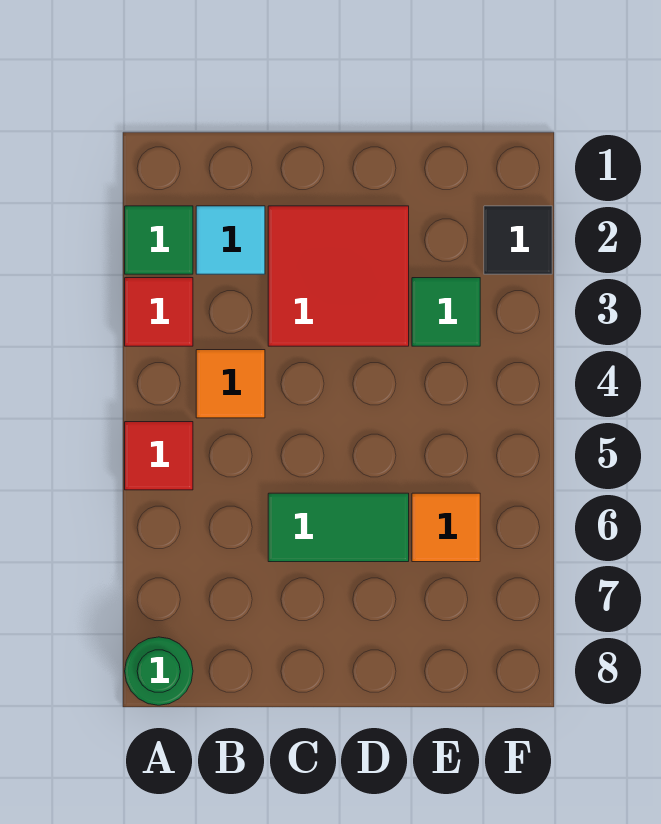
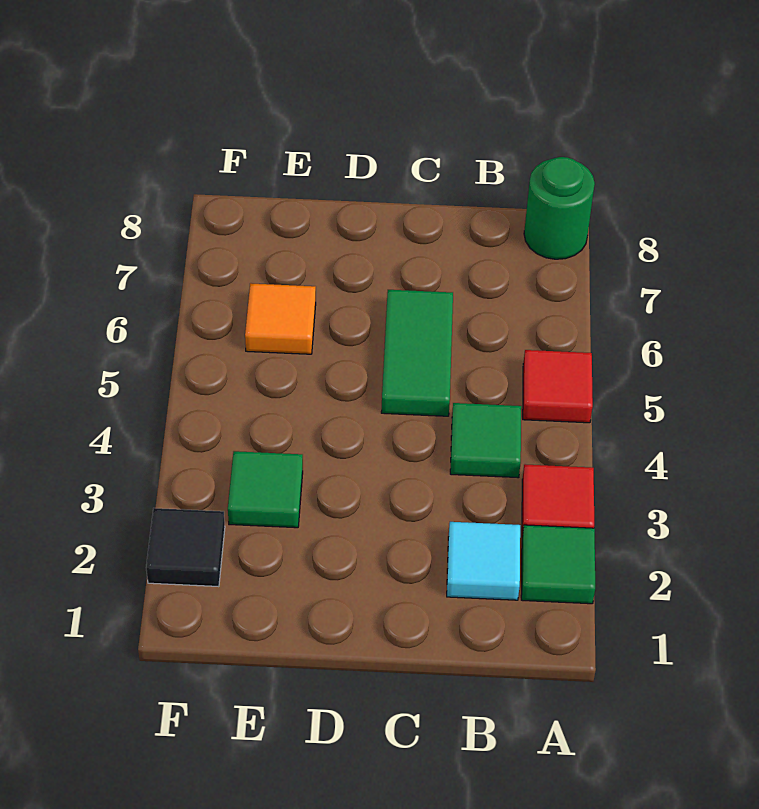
orange tile B4 level 1 -> green tile B4 level 1
red tile C2:D3 level 1 -> none
green tile C6:D6 level 1 -> green tile C5:C6 level 1

